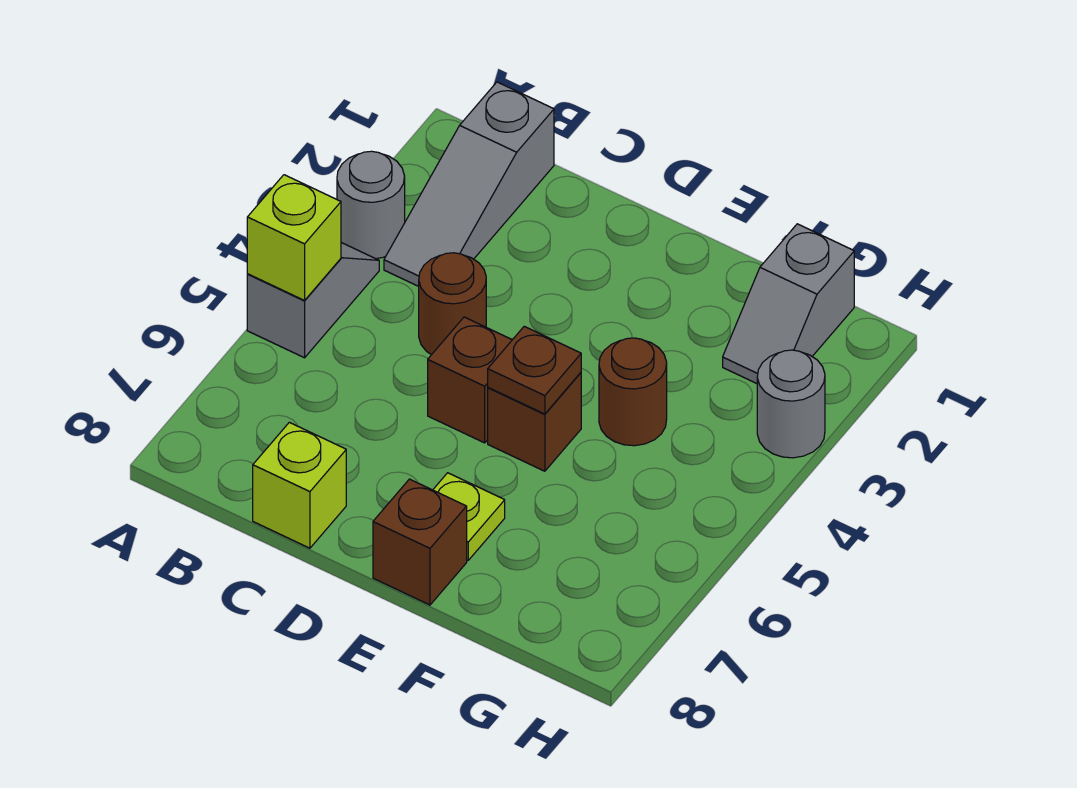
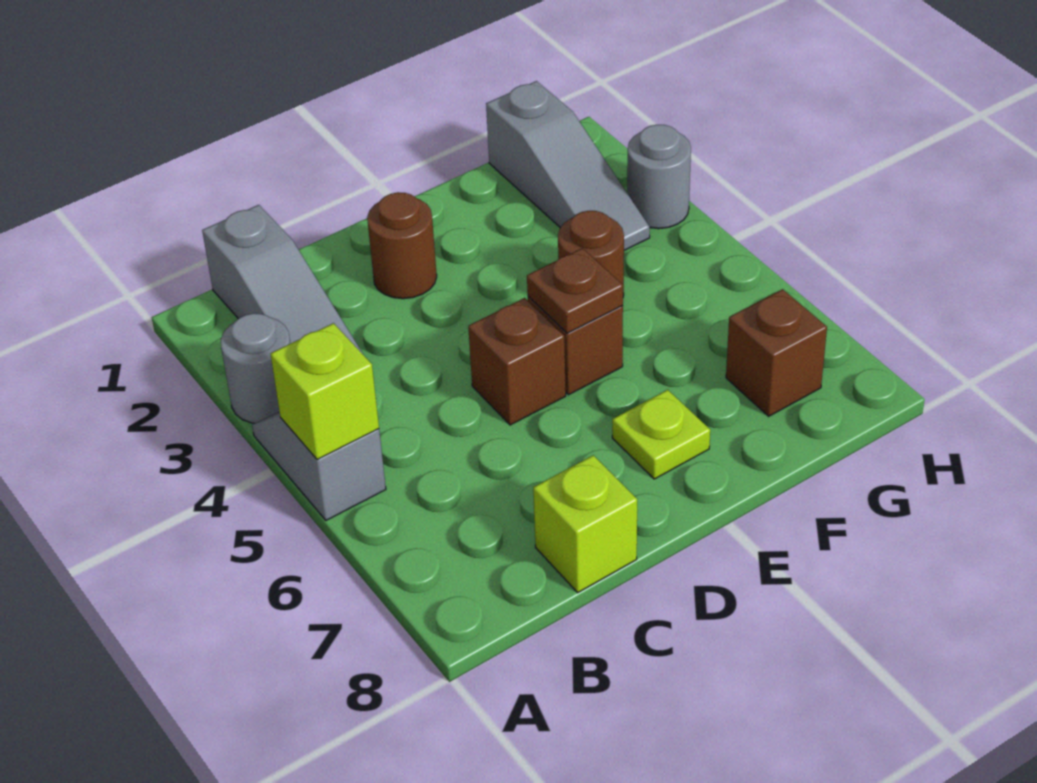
brown round brick C4 level 1 -> brown round brick D2 level 1
brown brick E8 level 1 -> brown brick G7 level 1
grey slope G1:G2 level 1 top 1 -> grey slope G1:G3 level 1 top 1

